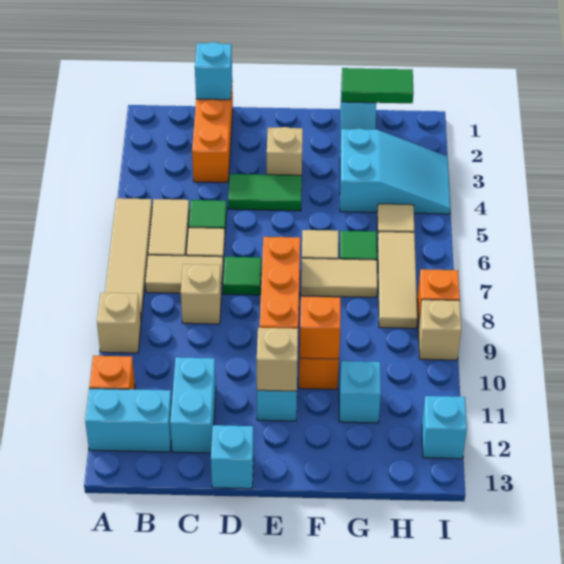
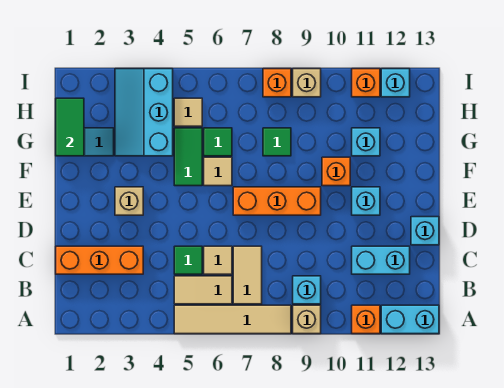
cyan brick A12:B12 level 1 -> cyan brick A12:A13 level 1
cyan brick C1 level 2 -> cyan brick B9 level 1
tan brick C8 level 1 -> none
green tile D4:E4 level 1 -> green tile F5:G5 level 1
green tile D7 level 1 -> green tile G8 level 1
tan brick E11 level 2 -> none
tan tile F7:G7 level 1 -> none
orange brick F10 level 2 -> orange brick I11 level 1
cyan slope G3:I4 level 1 top G -> cyan slope G3:I4 level 1 top 4
tan tile H6:H8 level 1 -> none

